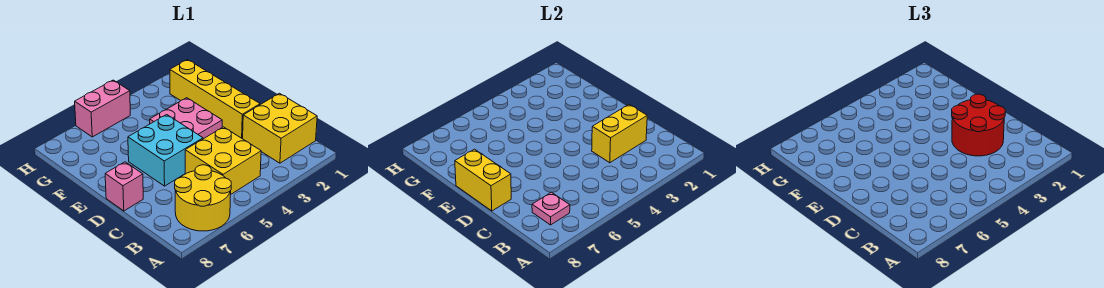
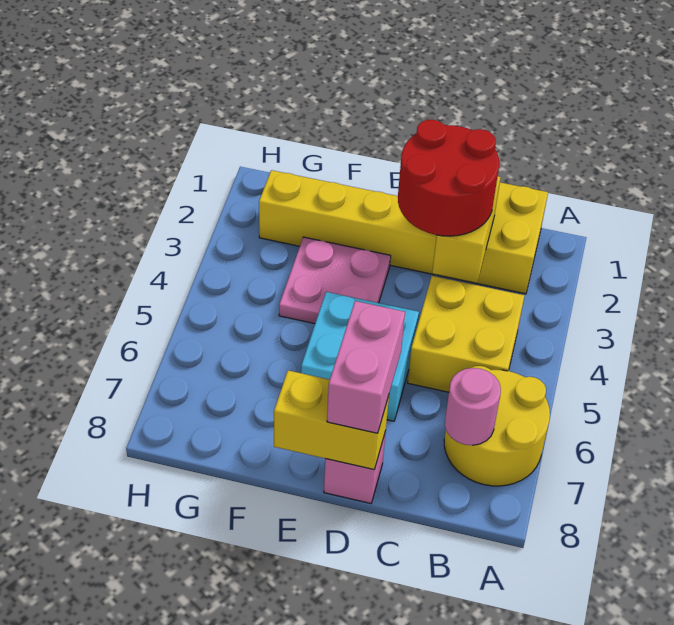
pink plate B7 level 2 -> pink round brick B7 level 2
pink brick H5:H6 level 1 -> pink brick D7:D8 level 3

